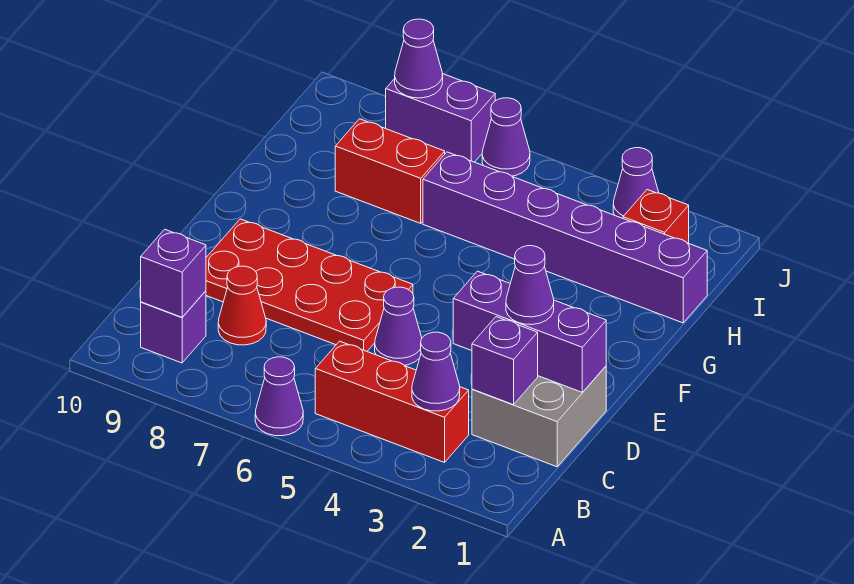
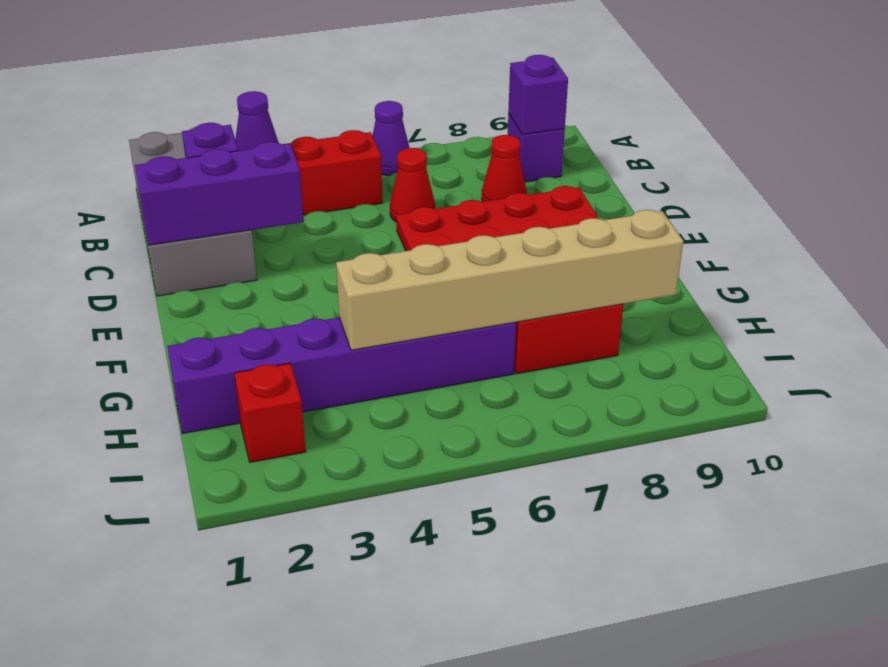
grey brick C1:D2 level 1 -> grey brick A1:D2 level 1
none -> red cone C6 level 1
purple cone D2 level 3 -> none
purple cone D5 level 1 -> none
none -> tan brick H4:H9 level 2
purple cone J3 level 1 -> none
purple cone J6 level 1 -> none
purple brick J7:J8 level 1 -> none
purple cone J8 level 2 -> none

